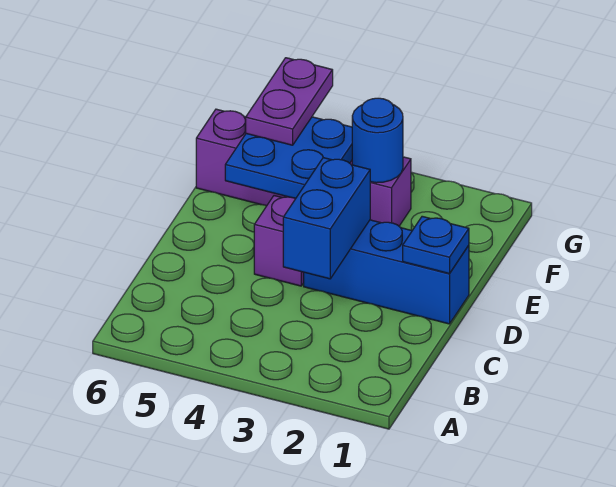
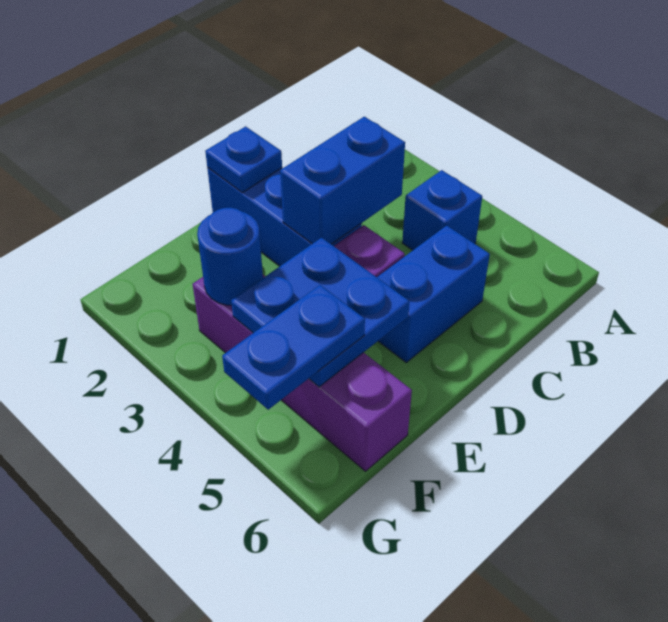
none -> blue brick B4 level 1
none -> blue brick C5:D5 level 1
purple plate F5:G5 level 3 -> blue plate F5:G5 level 3

